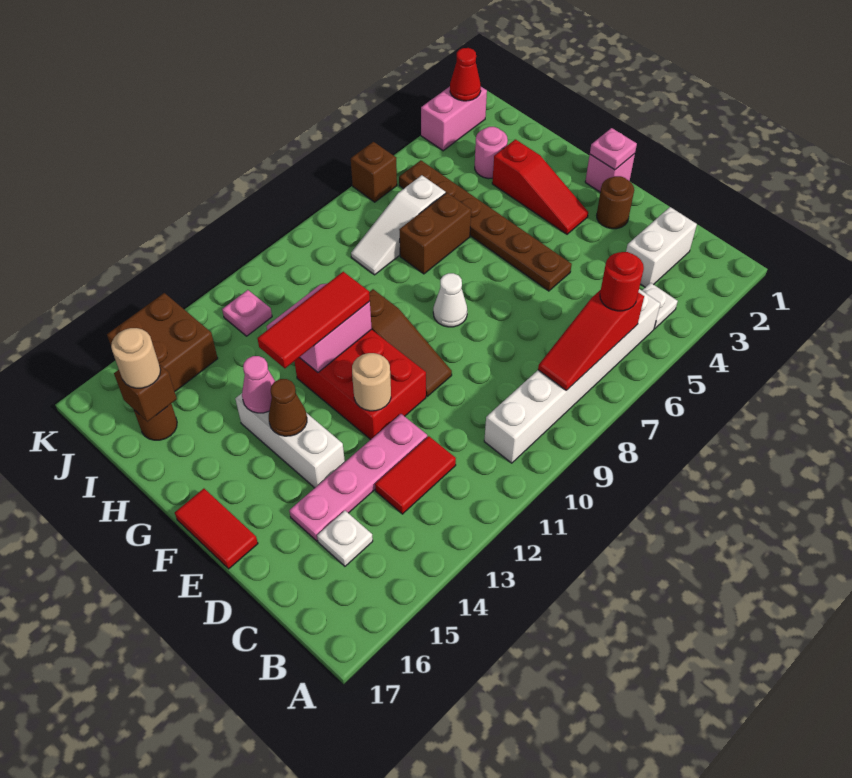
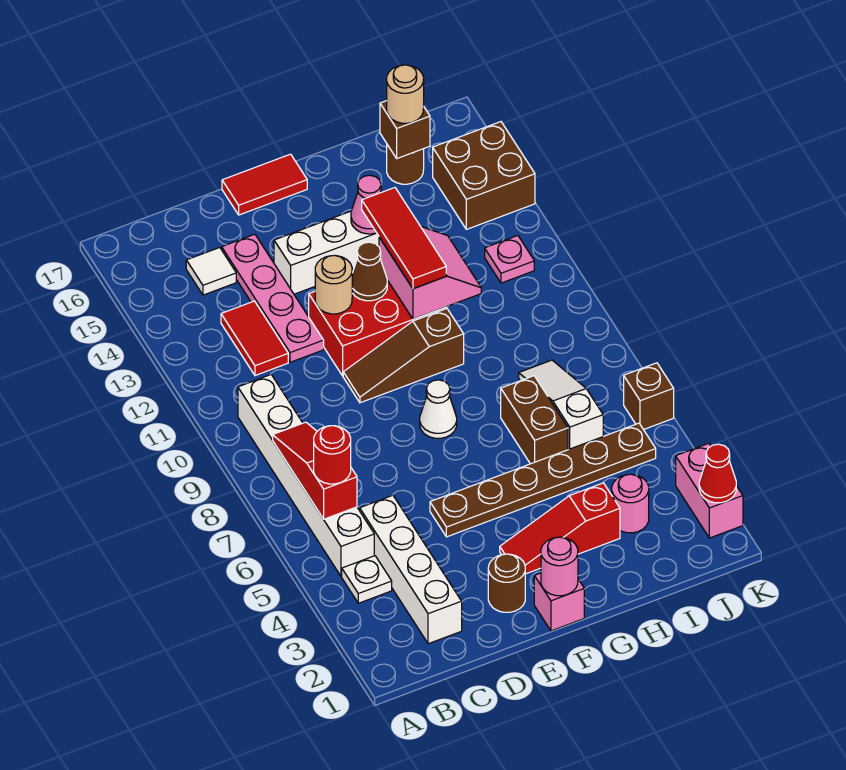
white brick C2:C3 level 1 -> white brick C2:C5 level 1
white plate C15 level 1 -> white tile C15 level 1
pink plate F1 level 2 -> pink round brick F1 level 2
brown cone F14 level 2 -> brown cone F12 level 2

